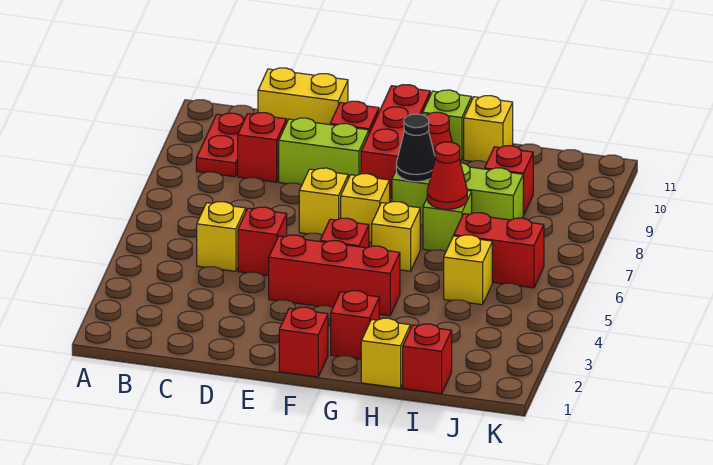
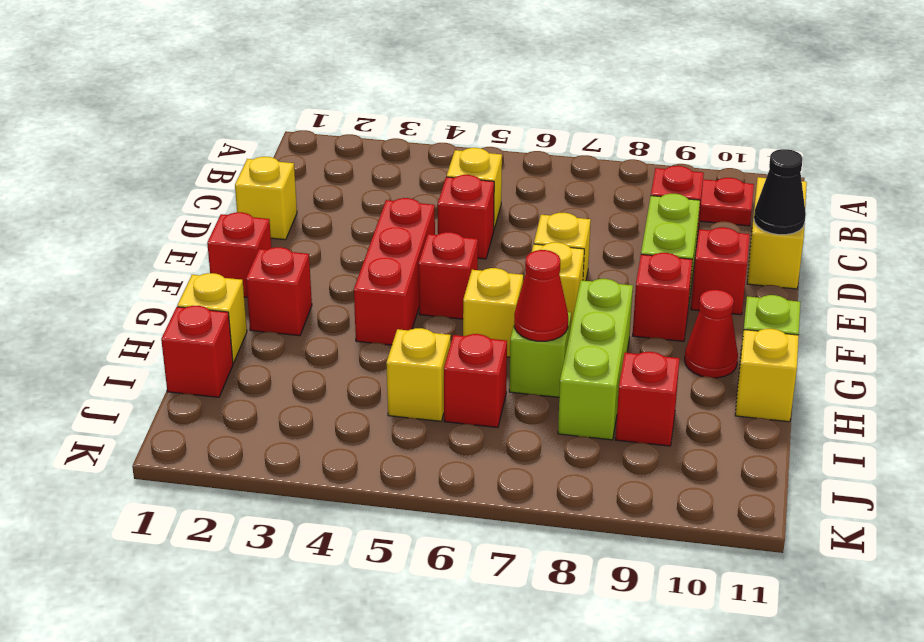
none -> yellow brick D1 level 1
red brick F9:F11 level 1 -> red brick F9 level 1
black cone G8 level 2 -> black cone D11 level 2
red brick I6:J6 level 1 -> red brick I6 level 1

